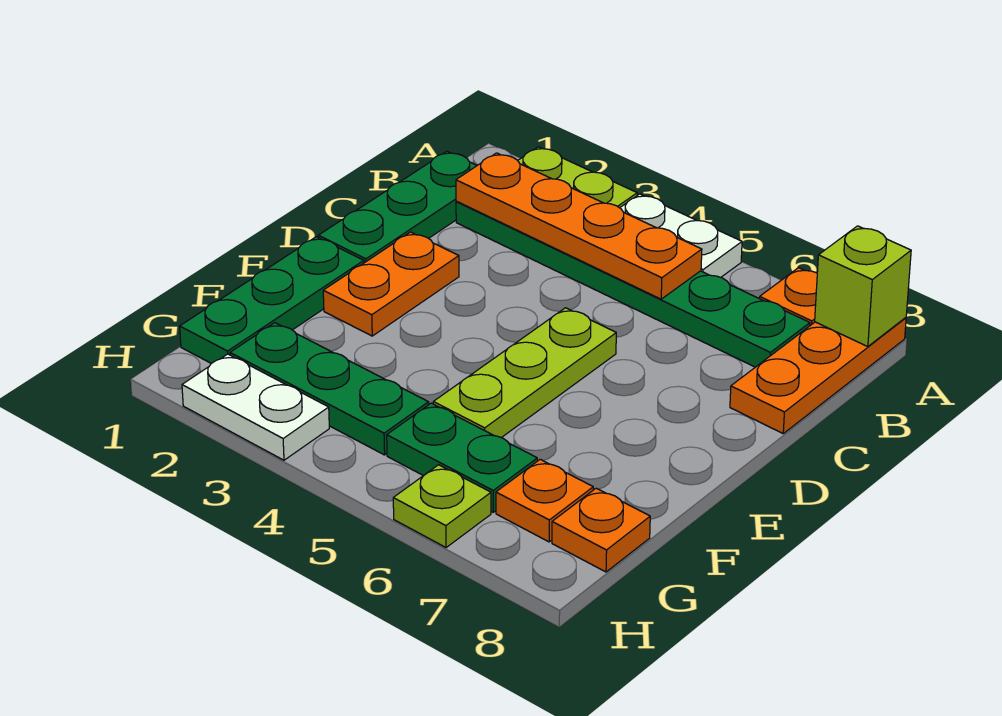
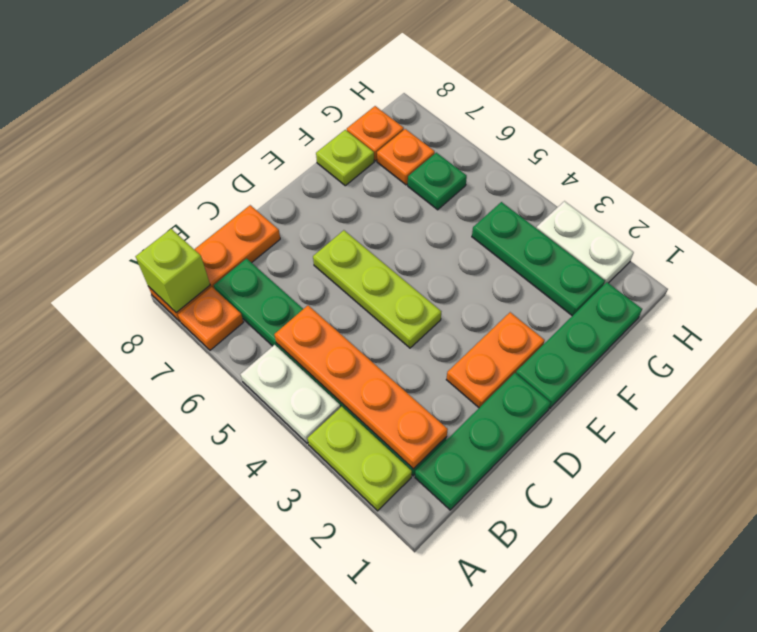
lime plate D5:F5 level 1 -> lime plate D4:D6 level 1
green plate G5:G6 level 1 -> green plate G6 level 1
lime plate H6 level 1 -> lime plate F8 level 1

